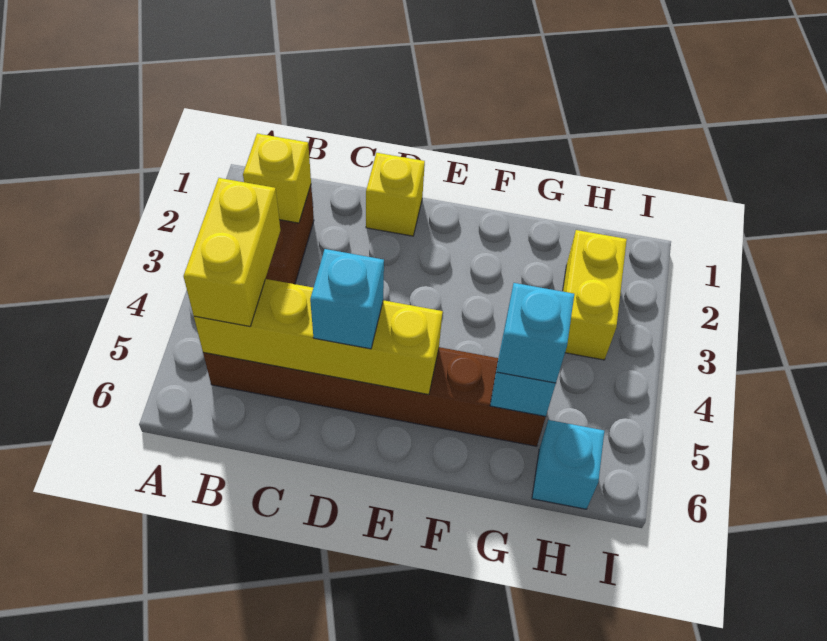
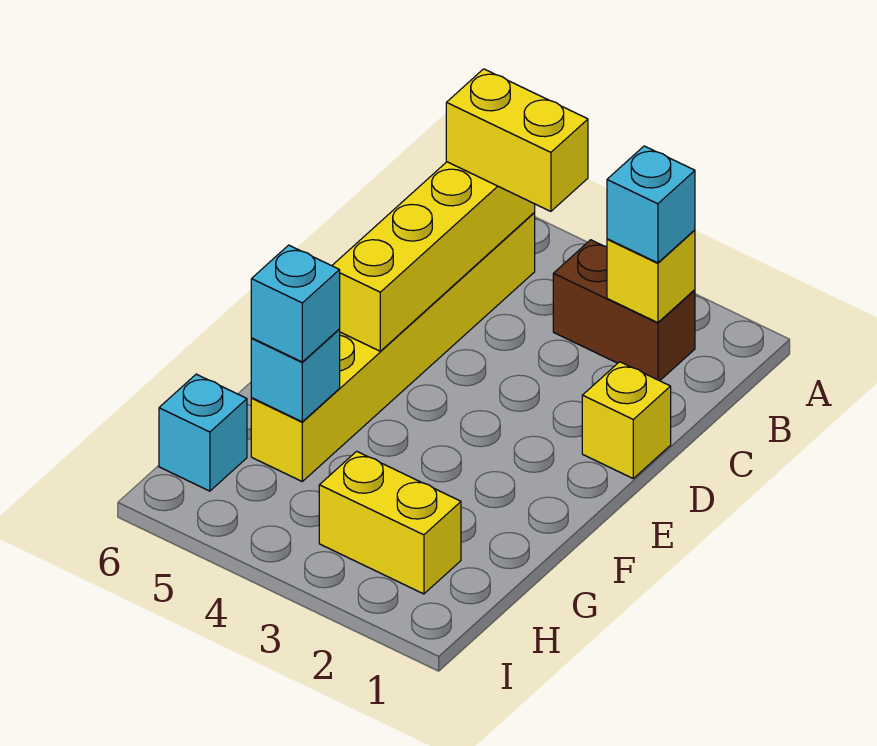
brown brick B5:G5 level 1 -> yellow brick B5:G5 level 1
cyan brick D5 level 3 -> cyan brick B2 level 3

